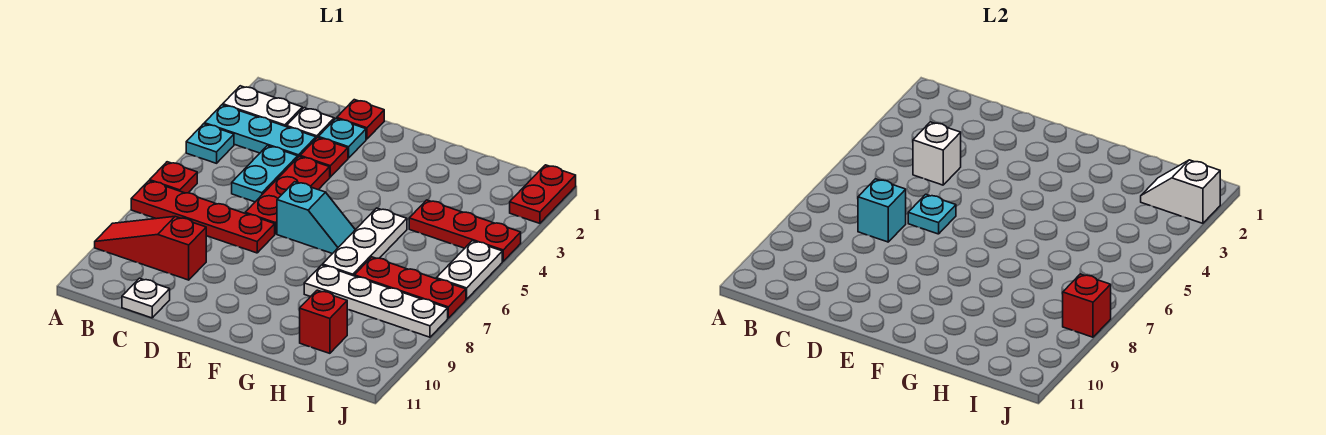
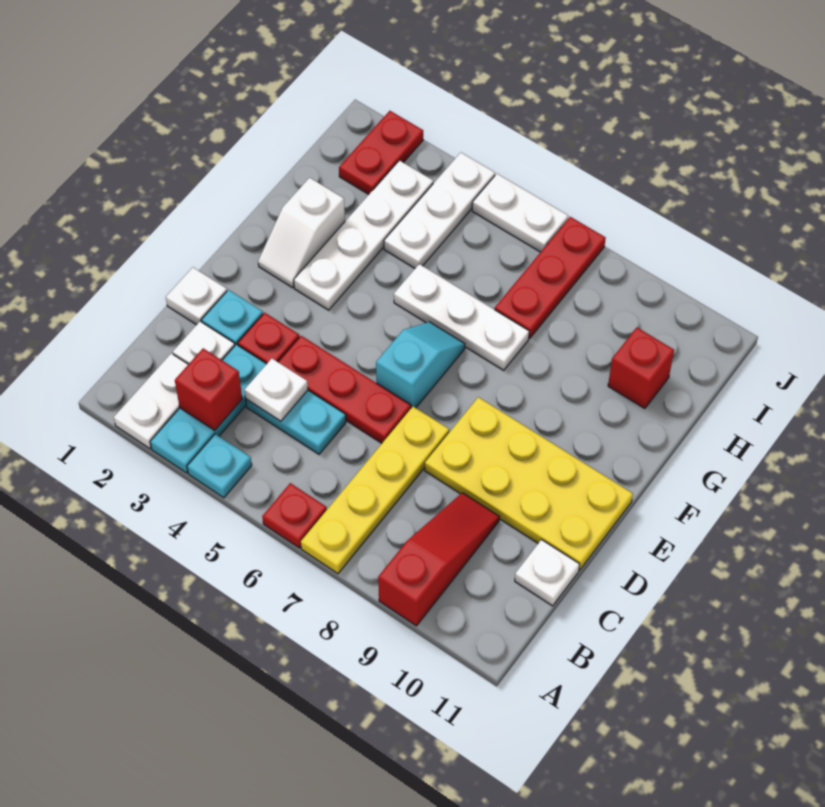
red plate A7:D7 level 1 -> yellow plate A7:D7 level 1
red slope A9:C9 level 1 top C -> red slope A9:C9 level 1 top A
white brick C4 level 2 -> white plate C4 level 2
cyan brick C7 level 2 -> none
red plate D1 level 1 -> white plate D1 level 1
cyan plate D6 level 2 -> none
none -> yellow plate D8:E11 level 1
white plate G8:J8 level 1 -> white plate F3:I3 level 1
red plate H4:J4 level 1 -> white plate H4:J4 level 1
white slope I2:J2 level 2 top J -> white slope F2:G2 level 1 top G
red plate J1:J2 level 1 -> red plate I2:J2 level 1
red brick J8 level 2 -> red brick B3 level 2

